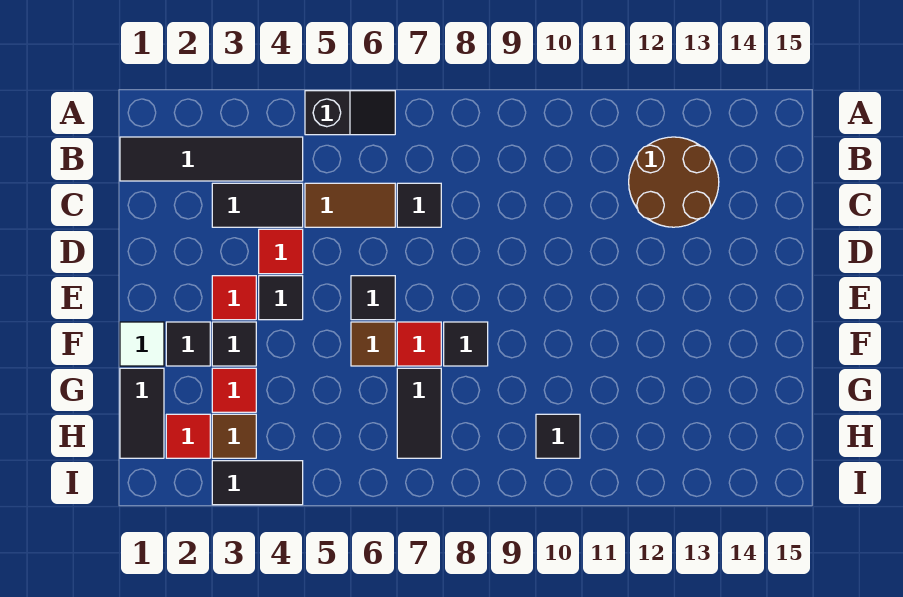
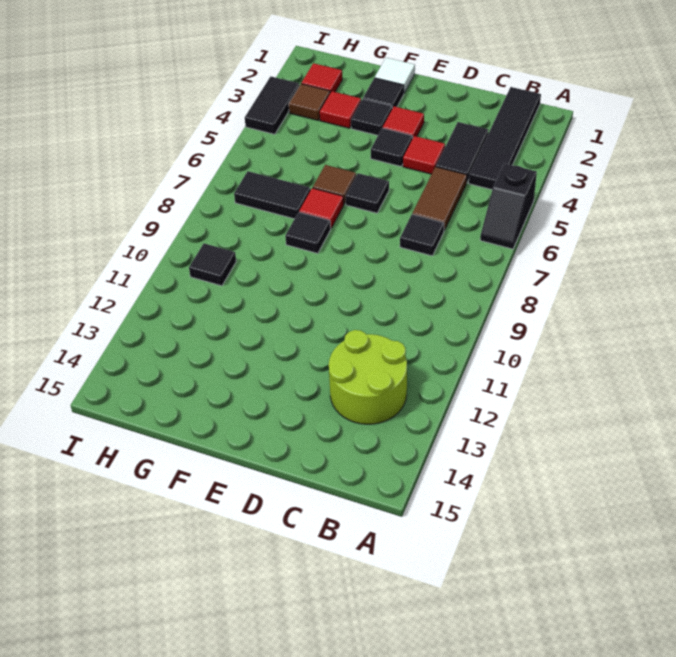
brown round brick B12:C13 level 1 -> lime round brick B12:C13 level 1
black tile G1:H1 level 1 -> none

